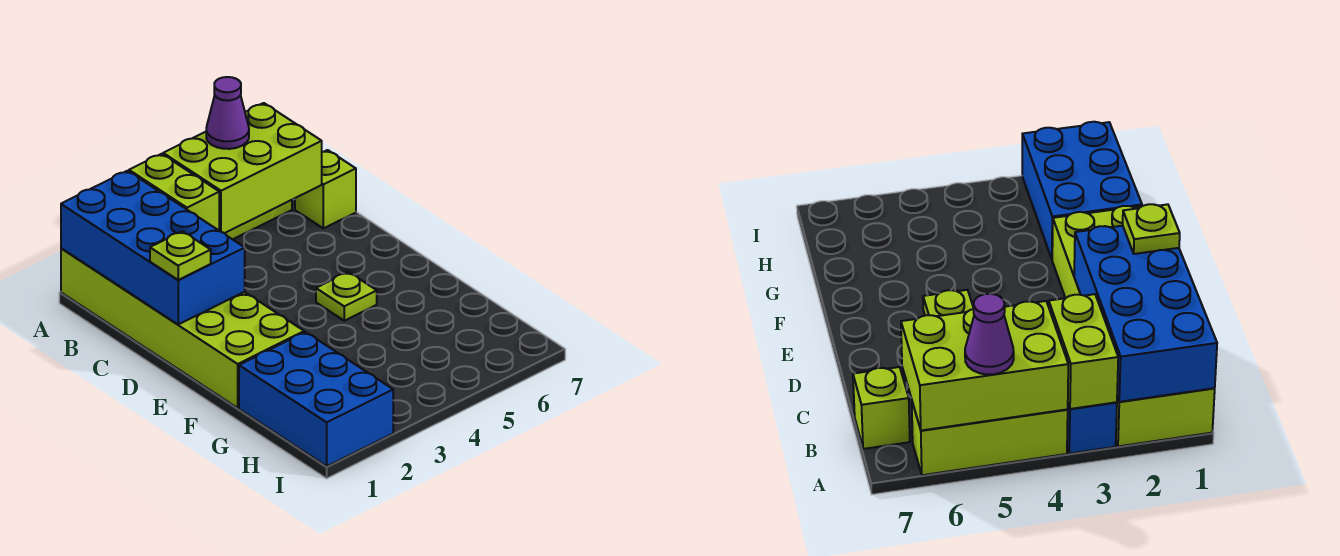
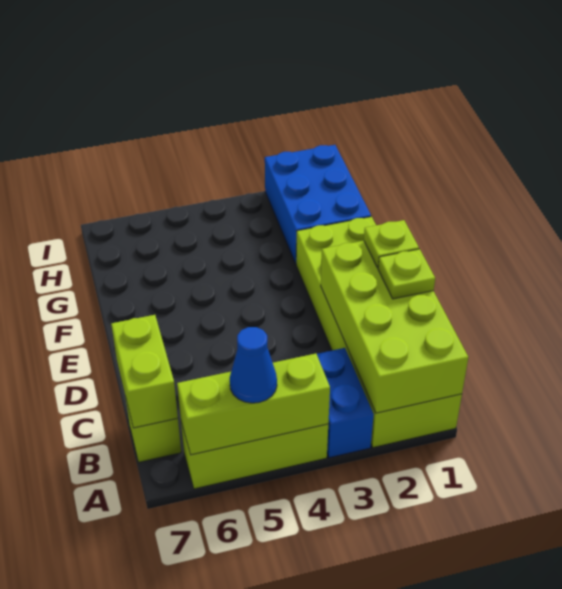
blue brick A1:D2 level 2 -> lime brick A1:D2 level 2
lime brick A3:B3 level 2 -> lime brick B7:C7 level 2
lime brick A4:B6 level 2 -> lime brick A4:A6 level 2
purple cone A5 level 3 -> blue cone A5 level 3
lime plate E5 level 1 -> lime plate C1 level 3

